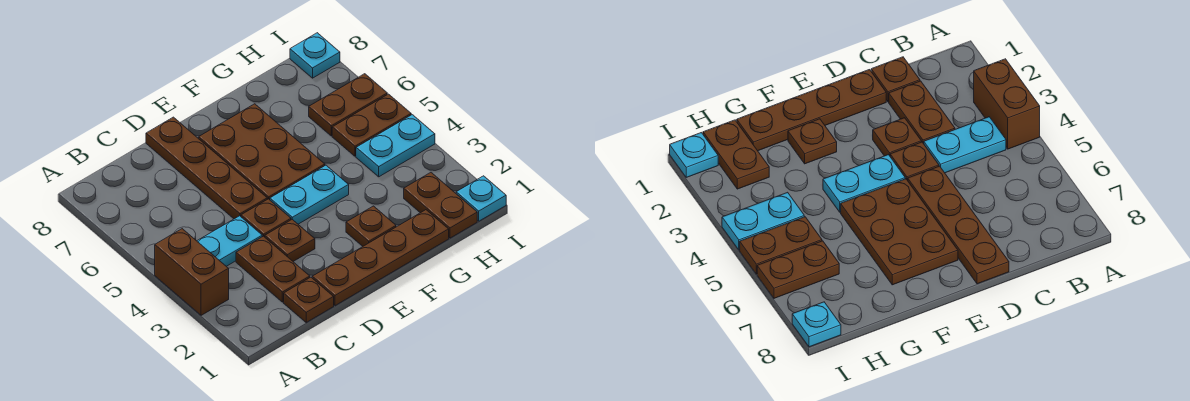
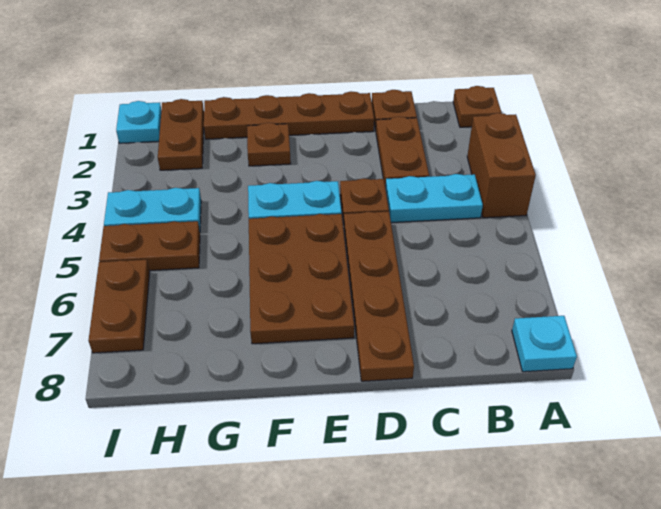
brown plate D3 level 1 -> brown plate A1 level 1
brown plate H6:I6 level 1 -> brown plate I6:I7 level 1
cyan plate I8 level 1 -> cyan plate A8 level 1

